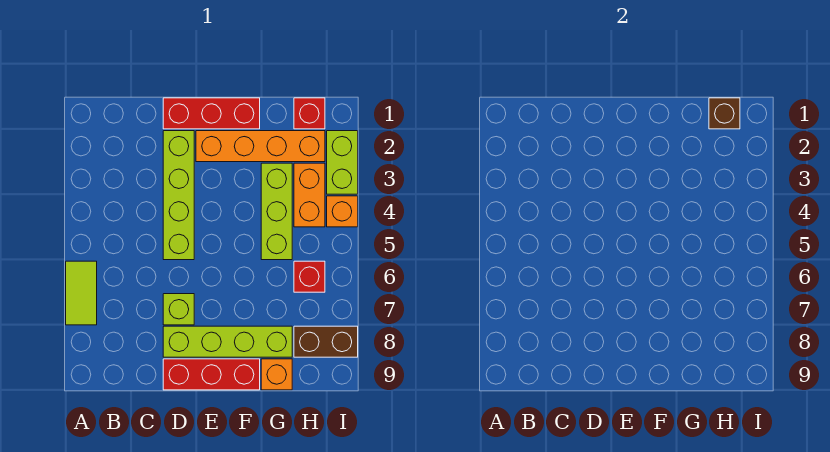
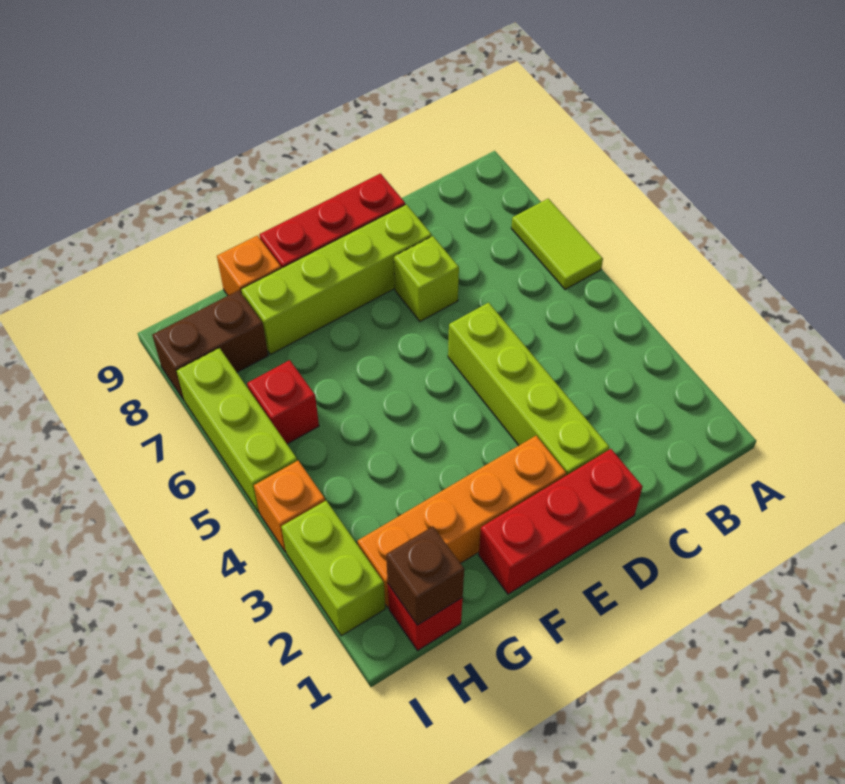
lime brick G3:G5 level 1 -> lime brick I5:I7 level 1
orange brick H3:H4 level 1 -> none

